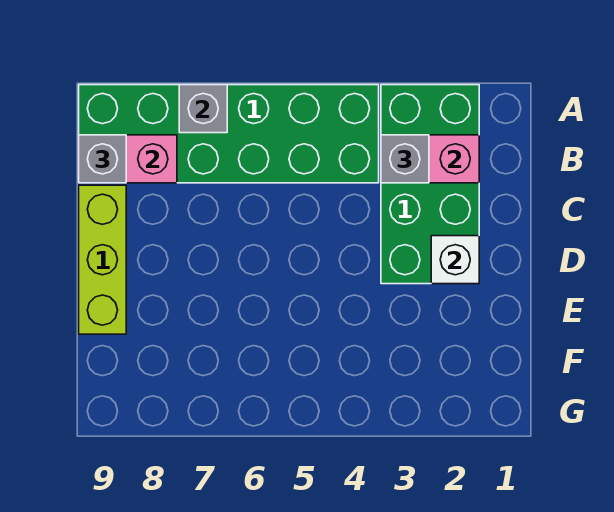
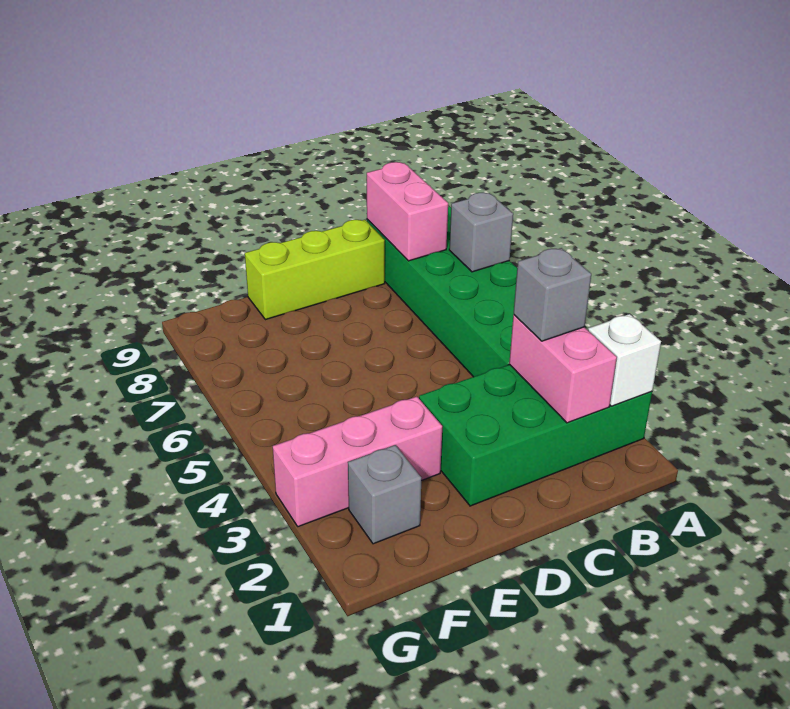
grey brick B9 level 3 -> grey brick F2 level 1
white brick D2 level 2 -> white brick A2 level 2
none -> pink brick E3:G3 level 1

